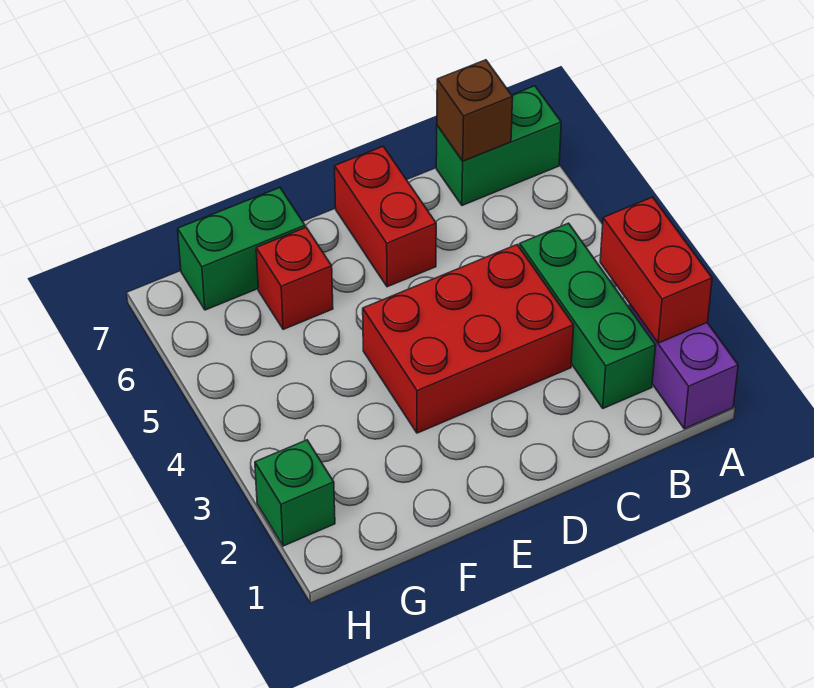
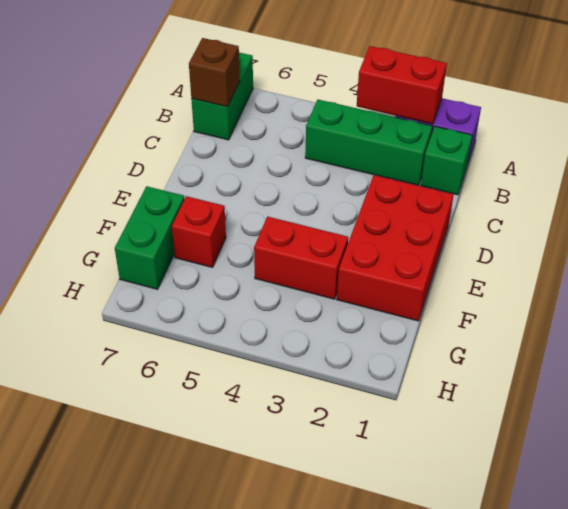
red brick C3:E4 level 1 -> red brick D1:F2 level 1
red brick D6:D7 level 1 -> red brick F3:F4 level 1
green brick H2 level 1 -> green brick B1 level 1

